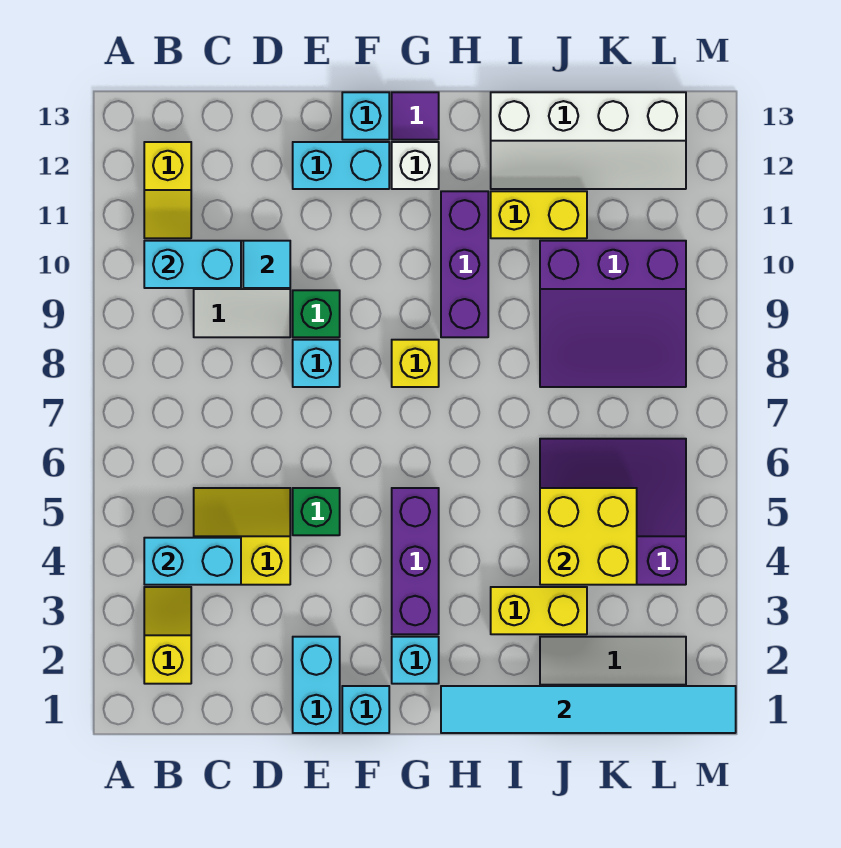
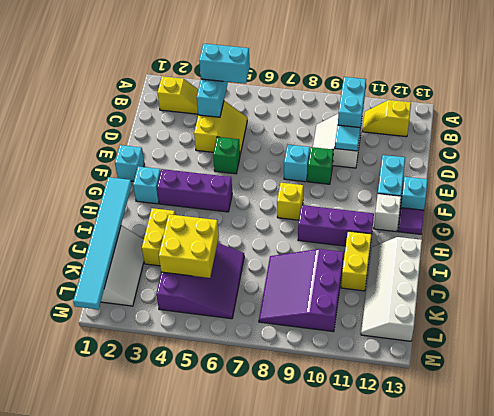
cyan brick E1:E2 level 1 -> cyan brick B4:B5 level 3

